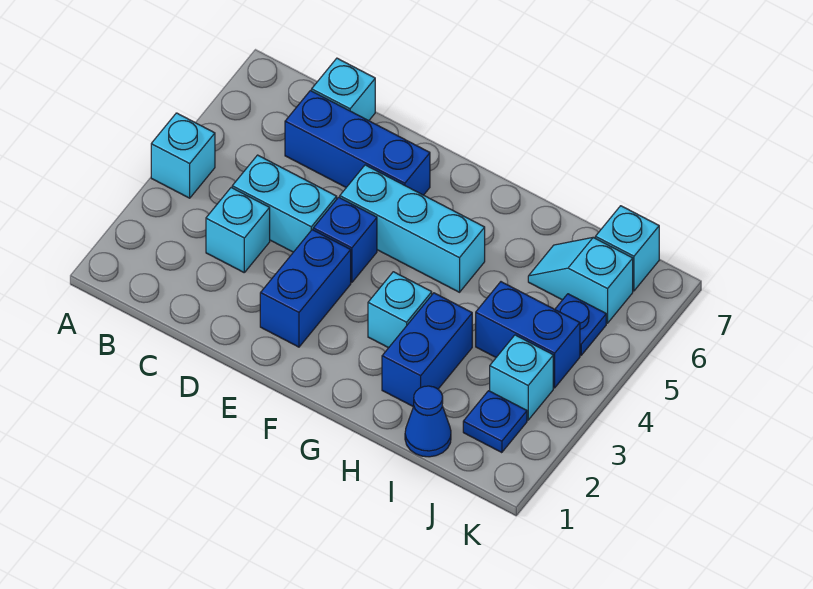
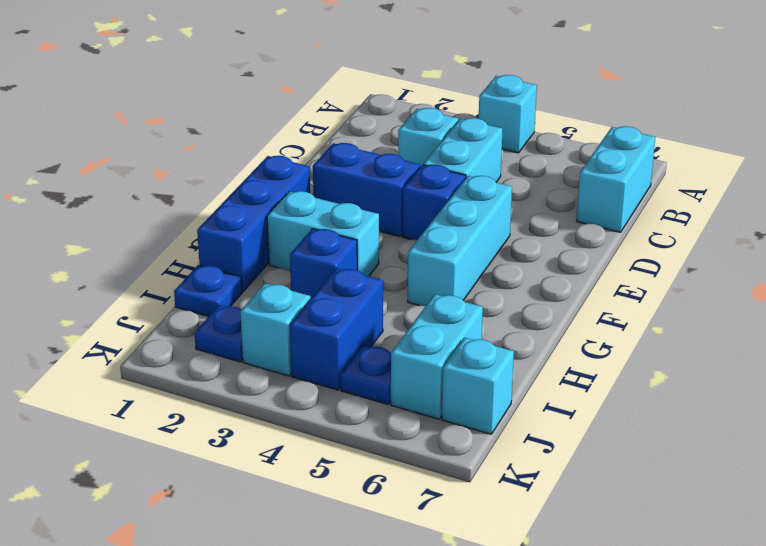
blue brick C6:E6 level 1 -> blue brick F1:H1 level 1
cyan brick C7 level 1 -> cyan brick B7:C7 level 1
cyan brick G3 level 1 -> cyan brick G2:G3 level 1
blue brick H2:H3 level 1 -> blue brick H3 level 1
blue cone I1 level 1 -> blue plate I1 level 1
cyan slope I6:J6 level 1 top J -> cyan brick I6:J6 level 1

